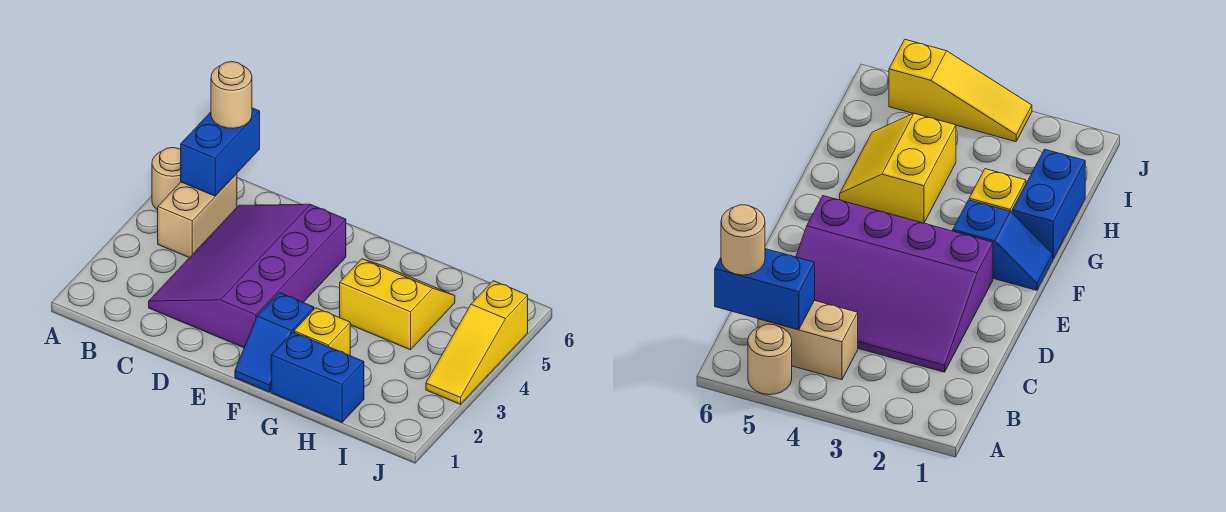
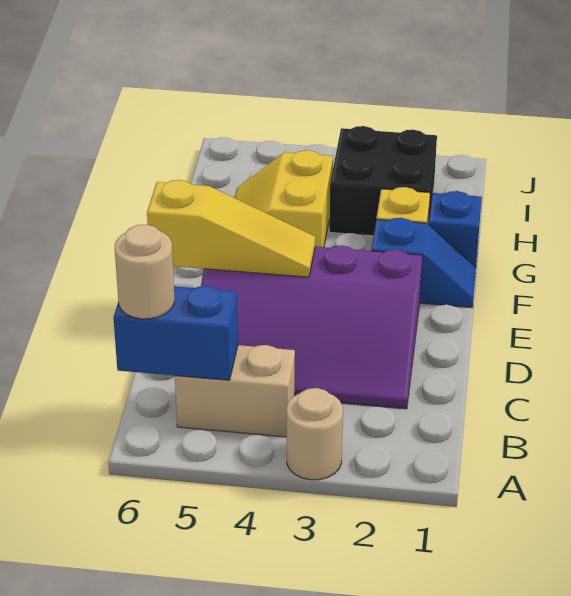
tan round brick A5 level 1 -> tan round brick A3 level 1
blue brick G1:H1 level 1 -> blue brick G1 level 1
none -> black brick H2:I3 level 1
yellow slope J3:J5 level 1 top 5 -> yellow slope E4:E6 level 2 top 6

